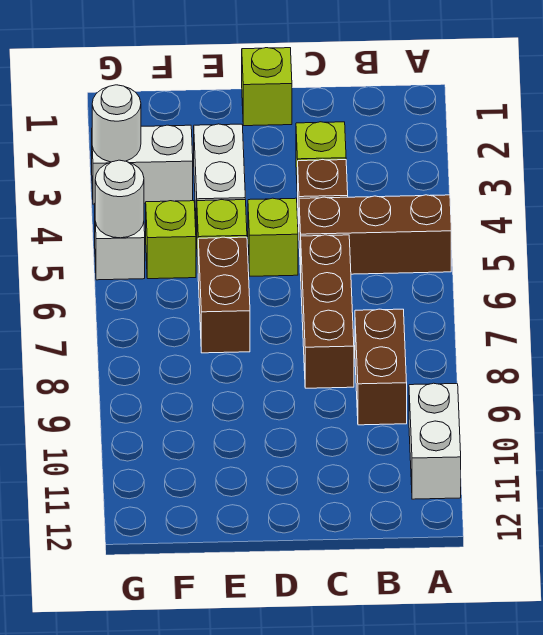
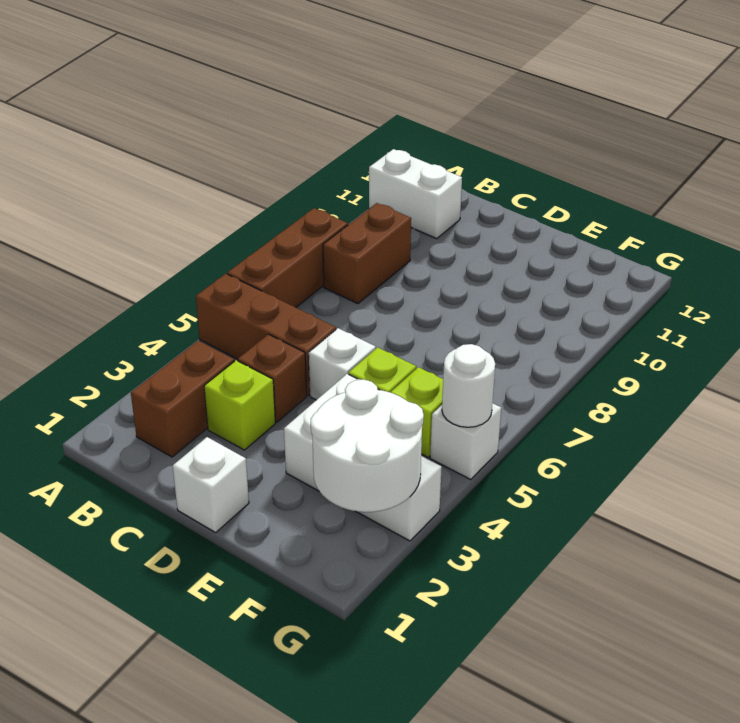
white brick A10:A11 level 1 -> white brick A11:B11 level 1
brown brick C6:C8 level 1 -> brown brick A6:A8 level 1
lime brick D1 level 1 -> white brick D1 level 1
lime brick D5 level 1 -> white brick D5 level 1
brown brick E6:E7 level 1 -> brown brick B2:B3 level 1
white round brick G3 level 2 -> white round brick F2:G3 level 2

